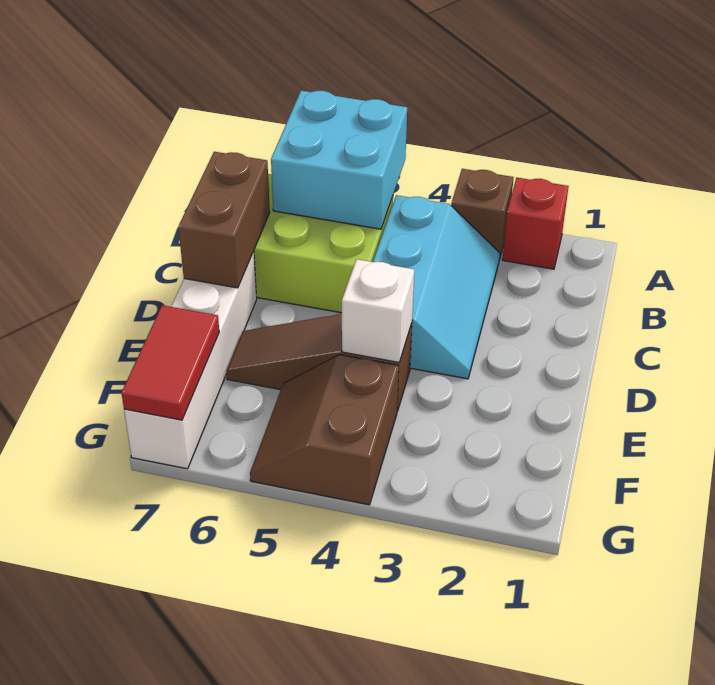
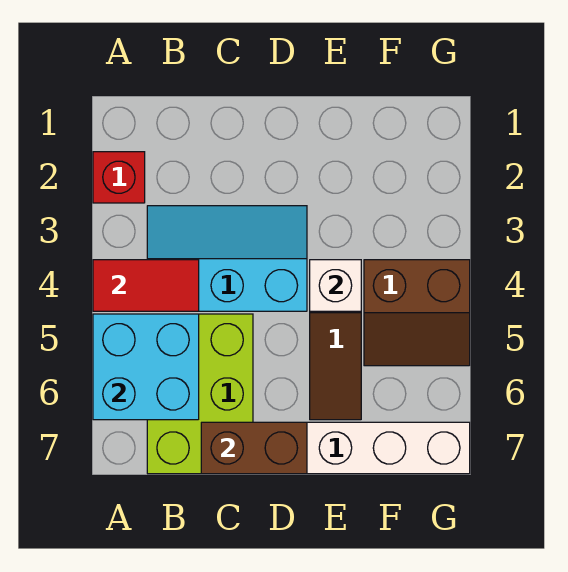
brown brick A3 level 1 -> none
red tile F7:G7 level 2 -> red tile A4:B4 level 2

